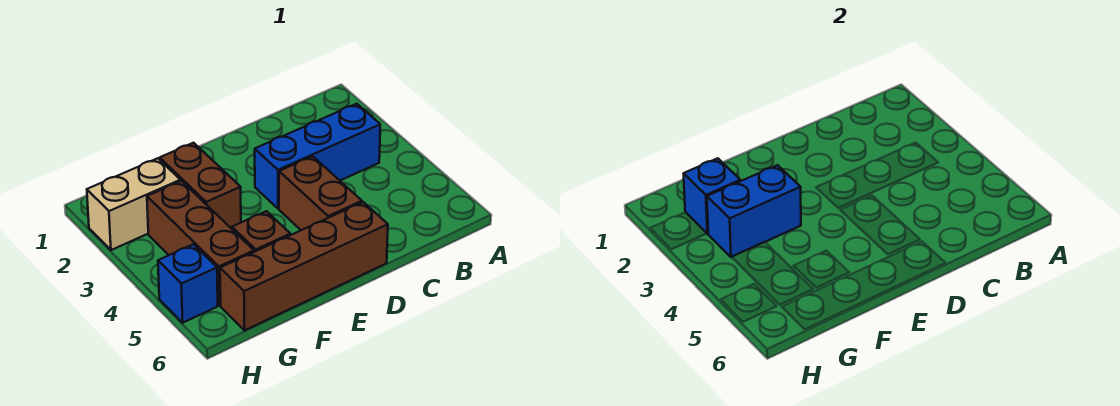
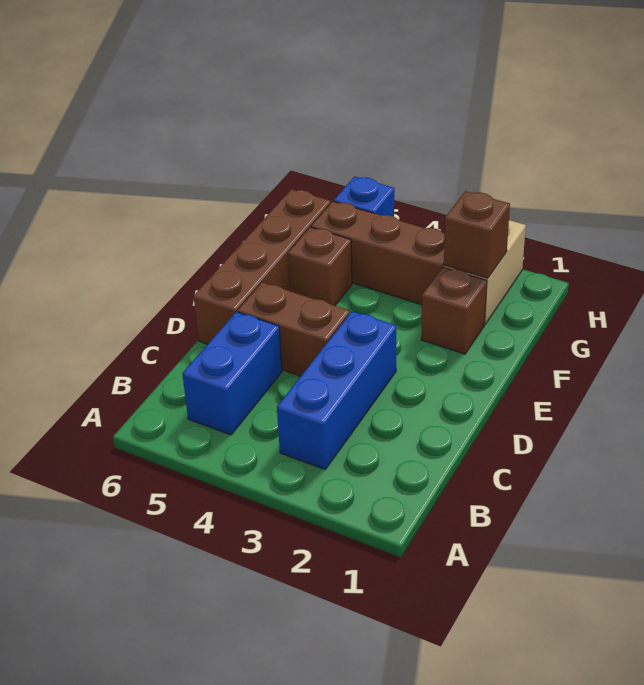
brown brick F2:F3 level 1 -> brown brick F2 level 1
blue brick F3:G3 level 2 -> blue brick B5:C5 level 1
blue brick G2 level 2 -> brown brick G2 level 2

